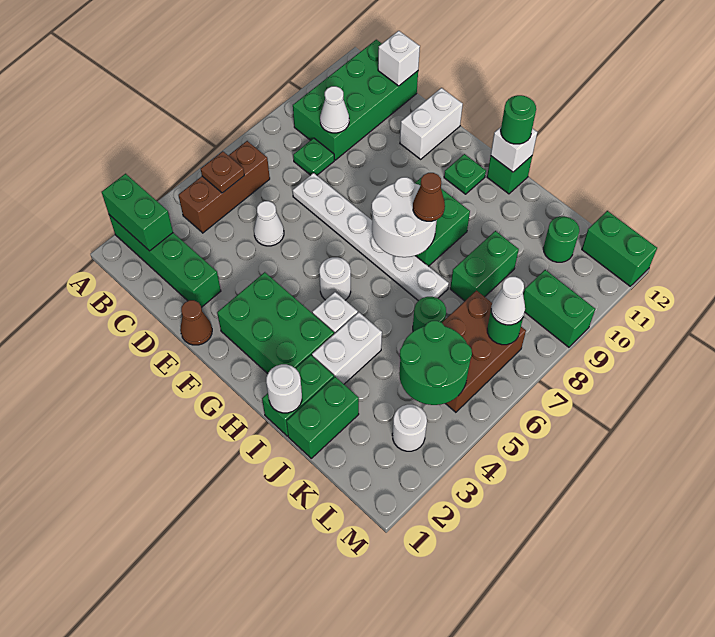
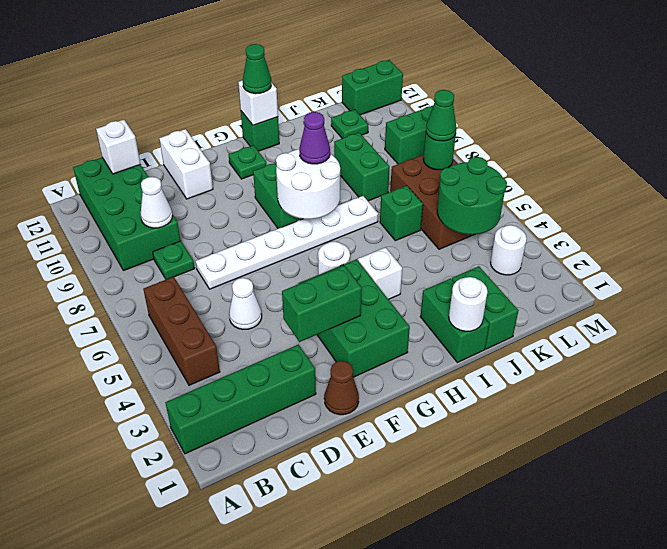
green brick A2:B2 level 2 -> green brick E3:F3 level 2
brown plate B5 level 2 -> none
green brick F2:H3 level 1 -> green brick F2:G4 level 1
brown cone H8 level 3 -> purple cone H8 level 3
green round brick H12 level 3 -> green cone H12 level 3
white brick I3:I4 level 1 -> none
green round brick J6 level 1 -> green brick J6 level 1
green round brick K11 level 1 -> green plate K11 level 1
white cone L7 level 3 -> green cone L7 level 3

